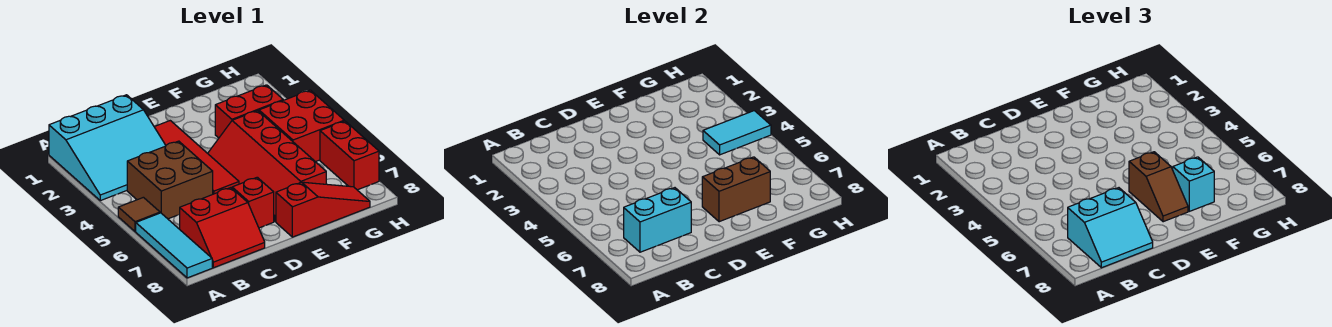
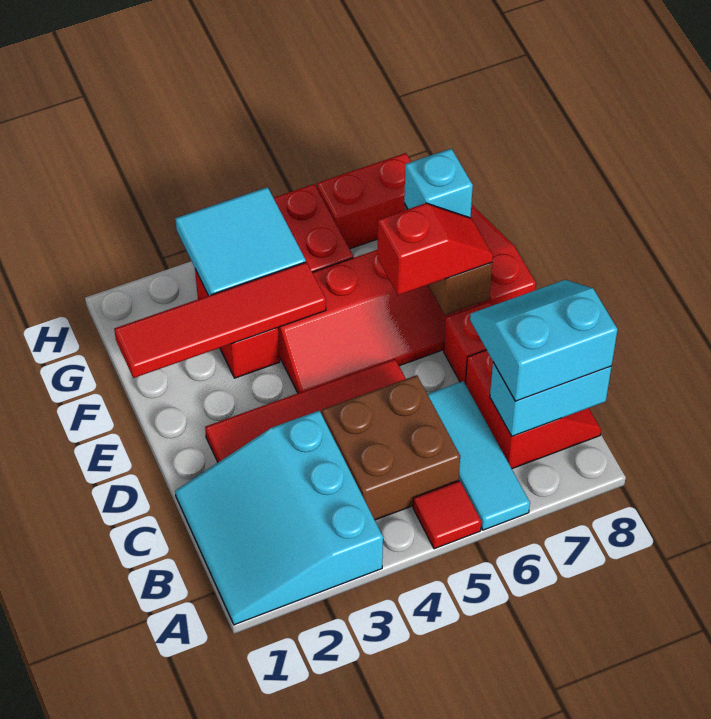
cyan slope A1:C3 level 1 top 1 -> cyan slope A1:C3 level 1 top 3
brown tile A5 level 1 -> red tile A5 level 1
cyan tile A6:A8 level 1 -> cyan tile A6:C6 level 1
cyan brick B7:C7 level 2 -> cyan brick B7:B8 level 2
cyan slope B7:C8 level 3 top 7 -> cyan slope B7:C8 level 3 top B
brown slope E6:E7 level 3 top 6 -> red slope E6:E7 level 3 top 6
none -> red tile F1:F4 level 2
cyan tile G4:H4 level 2 -> cyan tile G3:H4 level 2

